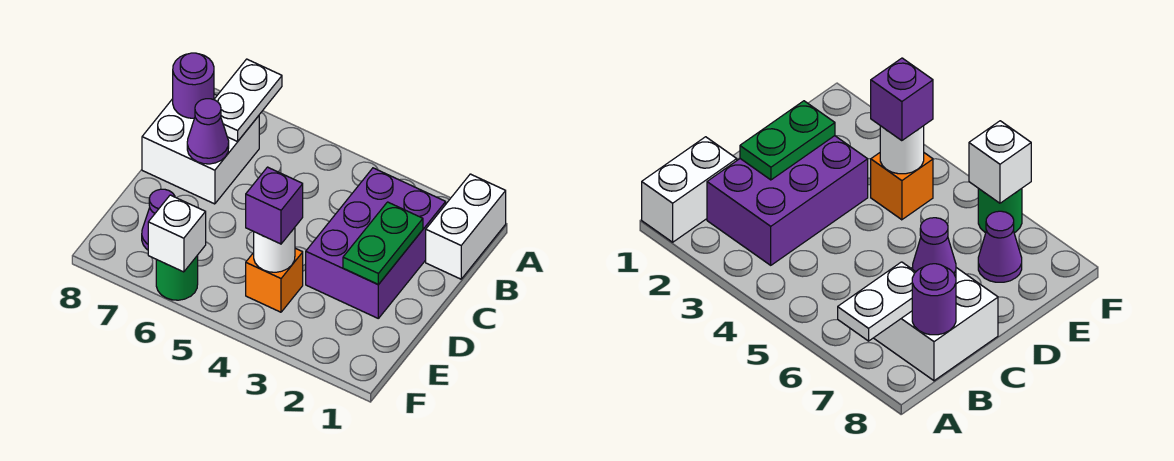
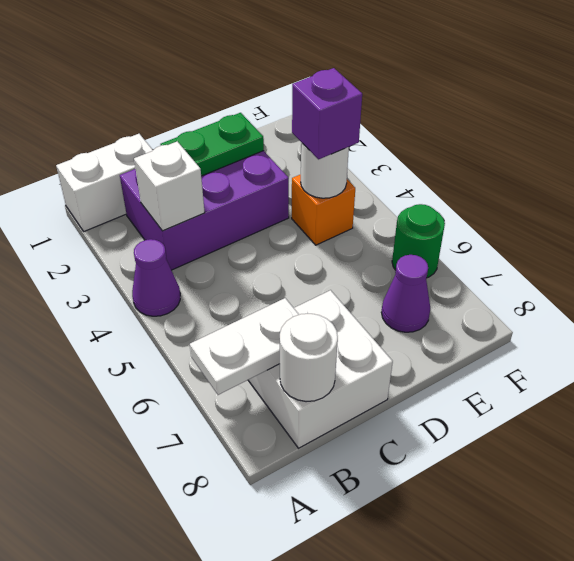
purple round brick B8 level 2 -> white round brick B8 level 2
purple cone C7 level 2 -> purple cone A4 level 1
white brick F6 level 2 -> white brick B3 level 2

